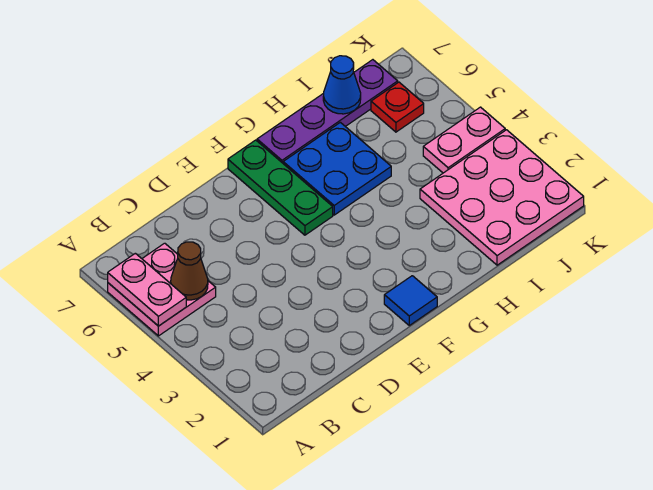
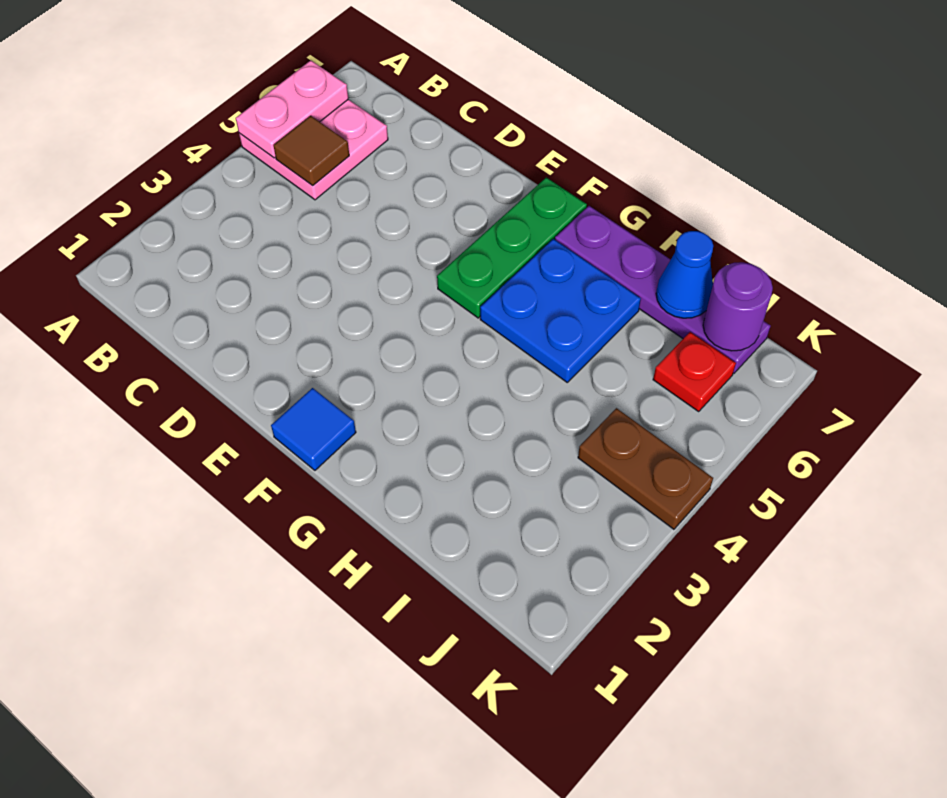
brown cone B5 level 2 -> brown tile B5 level 2
pink plate I1:K3 level 1 -> none
pink plate J4:K4 level 1 -> brown plate J4:K4 level 1
none -> purple round brick J7 level 2

